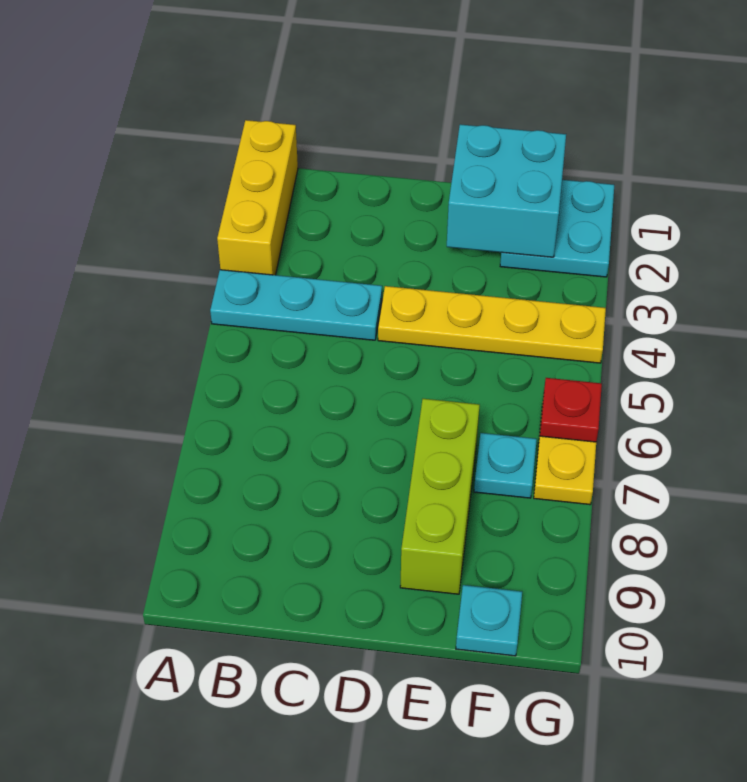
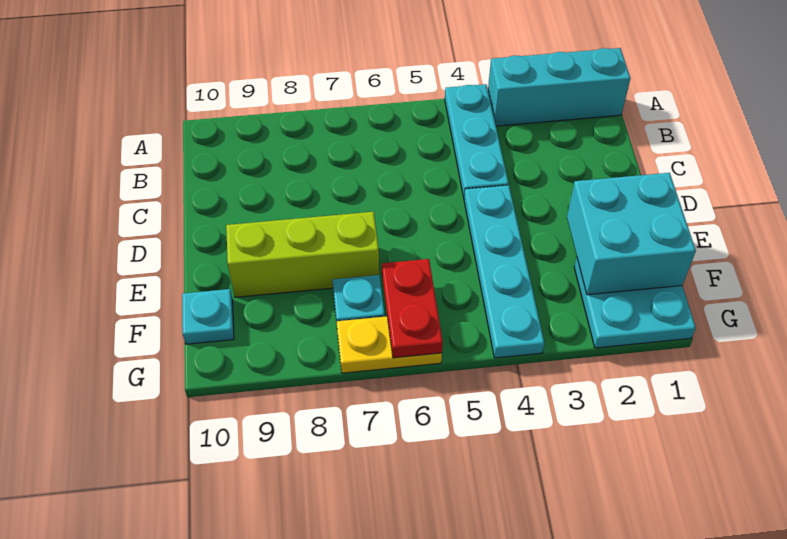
yellow brick A1:A3 level 1 -> cyan brick A1:A3 level 1
yellow plate D4:G4 level 1 -> cyan plate D4:G4 level 1
red plate G6 level 2 -> red plate F6:G6 level 2

